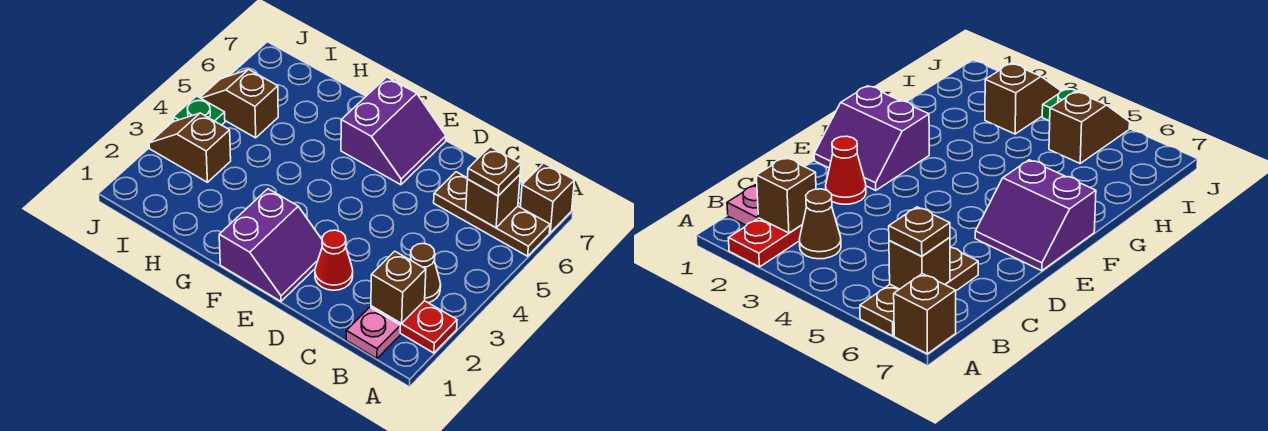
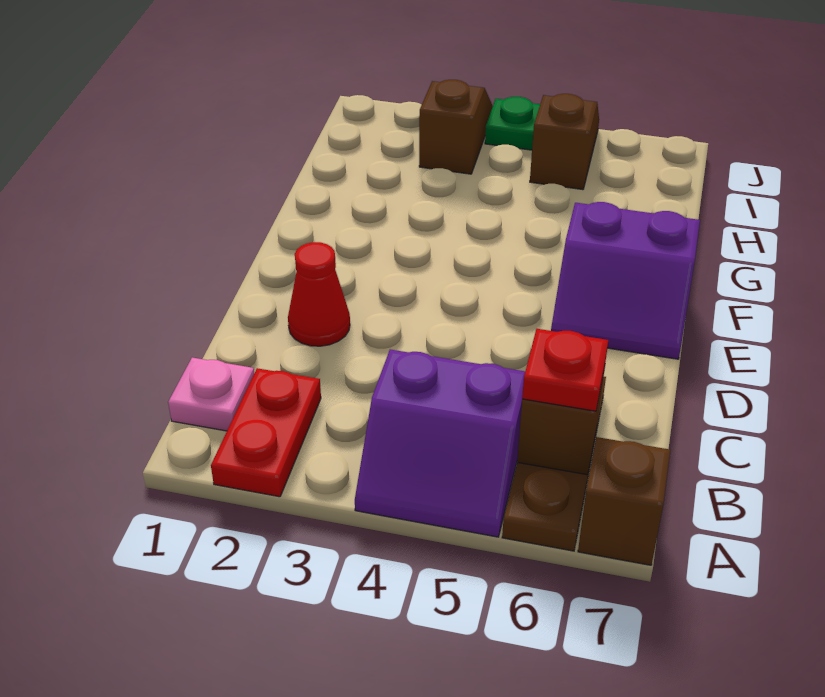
brown brick B2 level 2 -> none
brown cone B3 level 1 -> none
brown plate B6 level 3 -> red plate B6 level 3
purple slope E1:F2 level 1 top F -> purple slope A4:B5 level 1 top B

